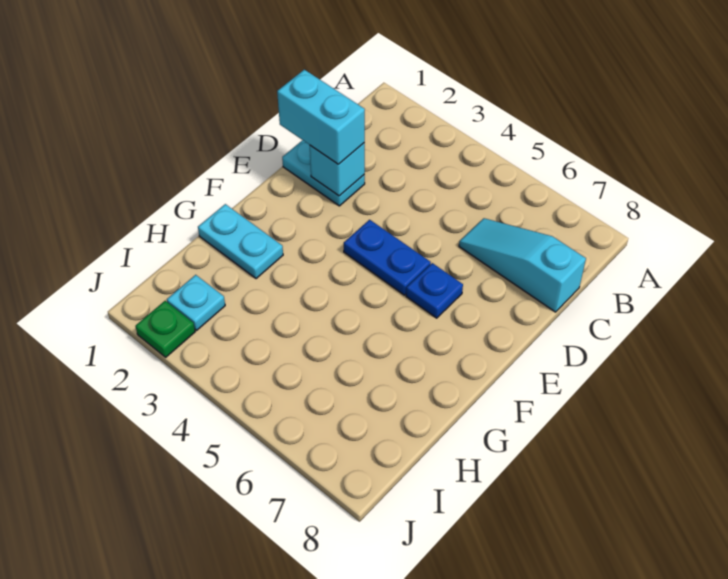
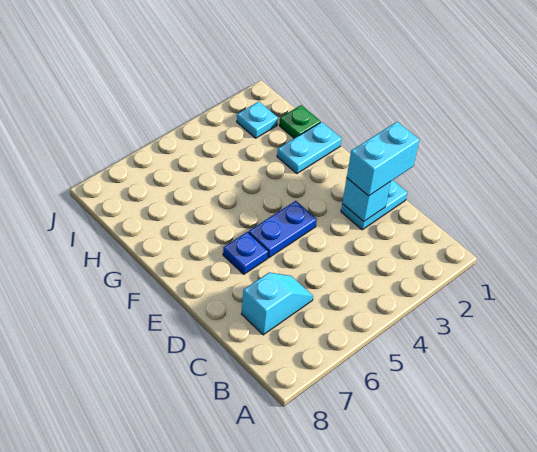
cyan slope C6:C8 level 1 top 8 -> cyan slope C6:C7 level 1 top 7
green plate J2 level 1 -> green plate H1 level 1

